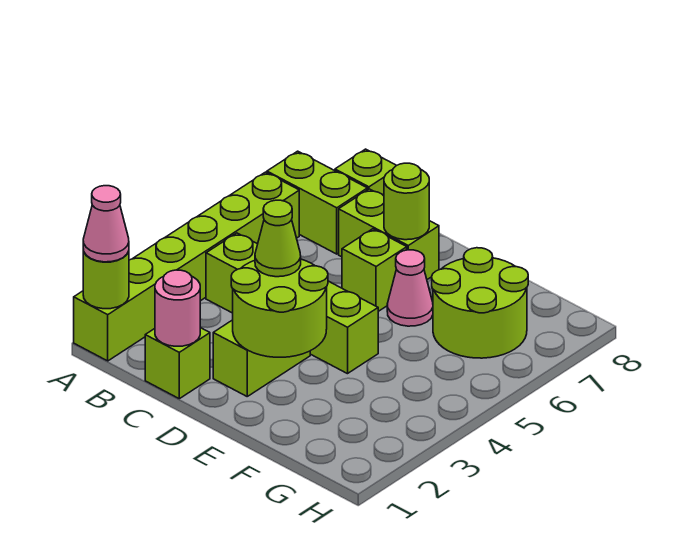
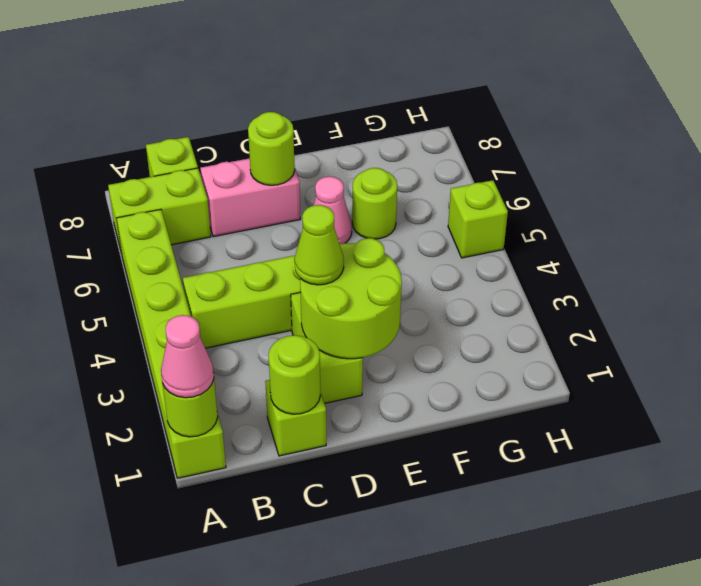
pink round brick C1 level 2 -> lime round brick C1 level 2
lime brick C7:D7 level 1 -> pink brick C7:D7 level 1
lime brick D6 level 1 -> lime brick H5 level 1
lime round brick F6:G7 level 1 -> lime round brick F6 level 1

